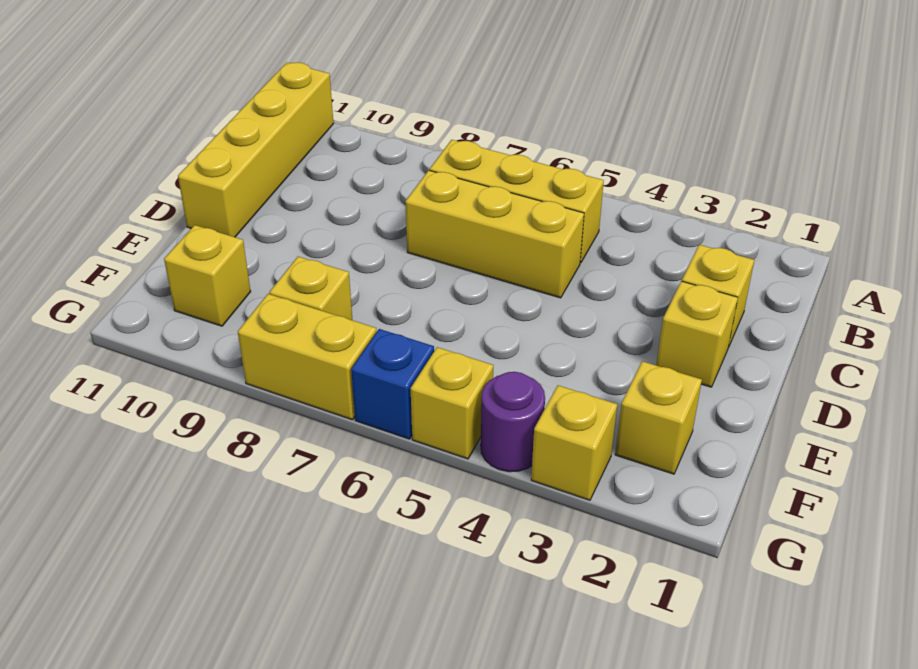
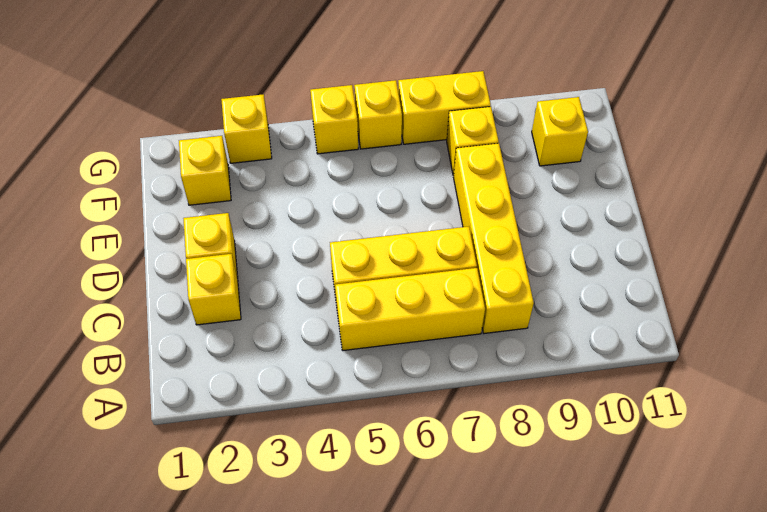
yellow brick A11:D11 level 1 -> yellow brick B8:E8 level 1
purple round brick G4 level 1 -> none
blue brick G6 level 1 -> yellow brick G6 level 1

